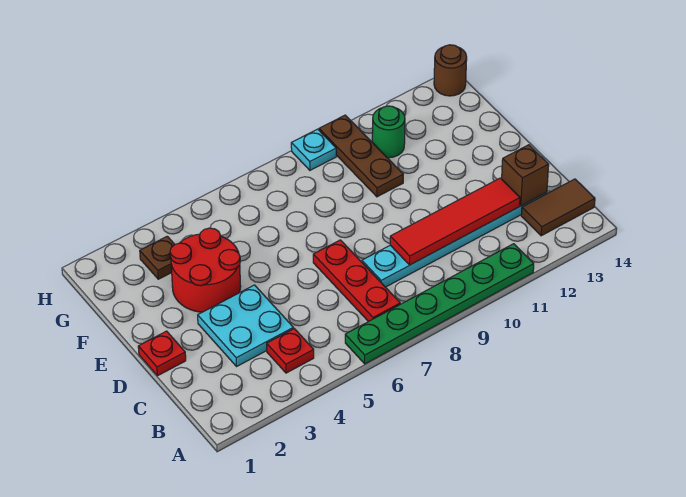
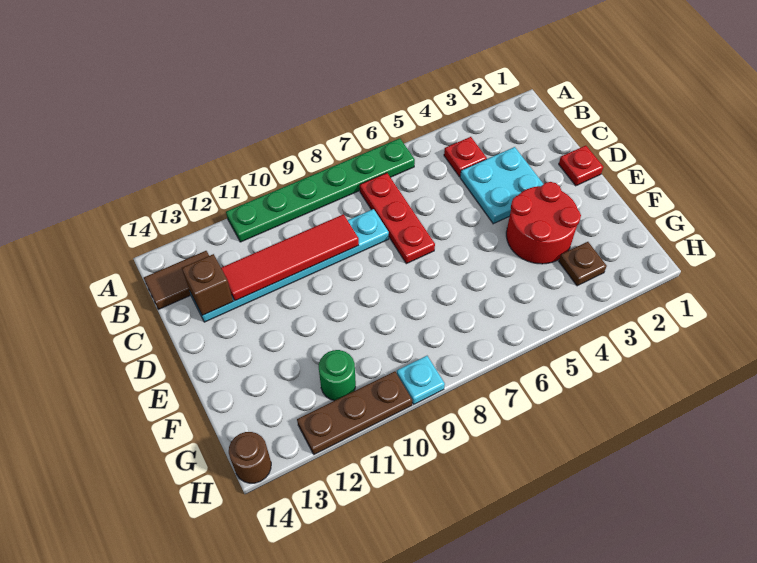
brown plate F10:H10 level 1 -> brown plate H10:H12 level 1

